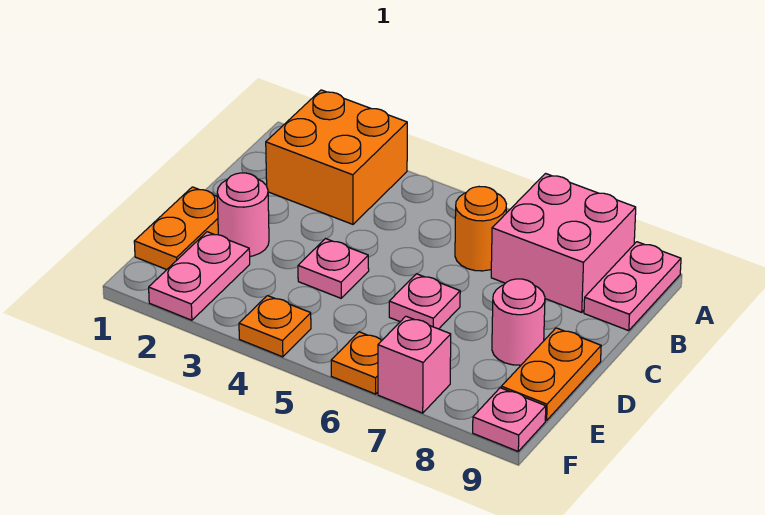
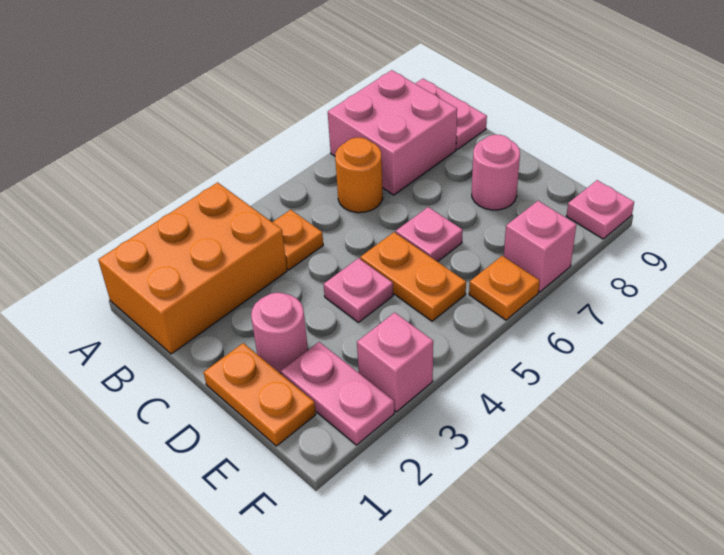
orange brick A2:B3 level 1 -> orange brick A1:B3 level 1
orange plate D9:E9 level 1 -> orange plate D5:E5 level 1
none -> pink brick F3 level 1
orange plate F4 level 1 -> orange plate B4 level 1

